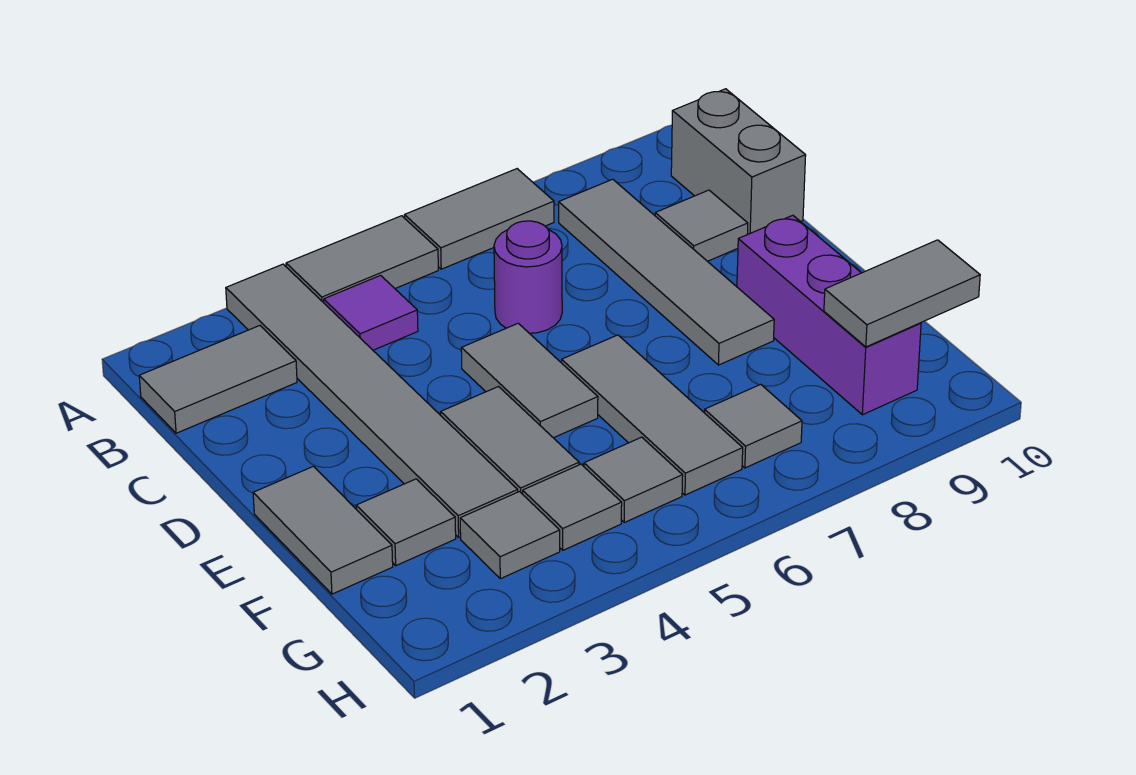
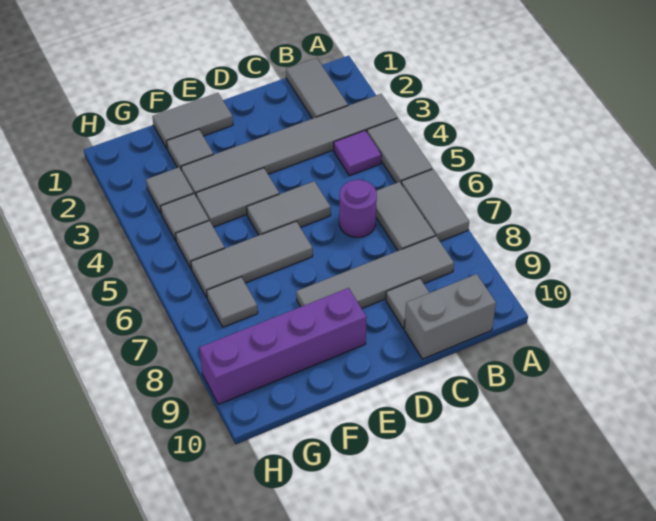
purple brick E9:G9 level 1 -> purple brick E9:H9 level 1
grey tile G9:G10 level 2 -> grey tile B6:B7 level 1

